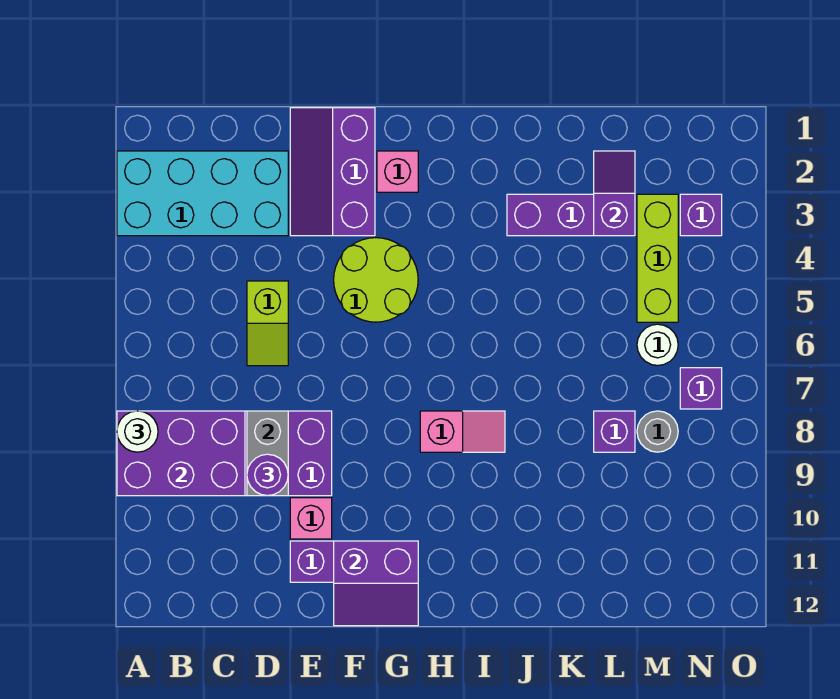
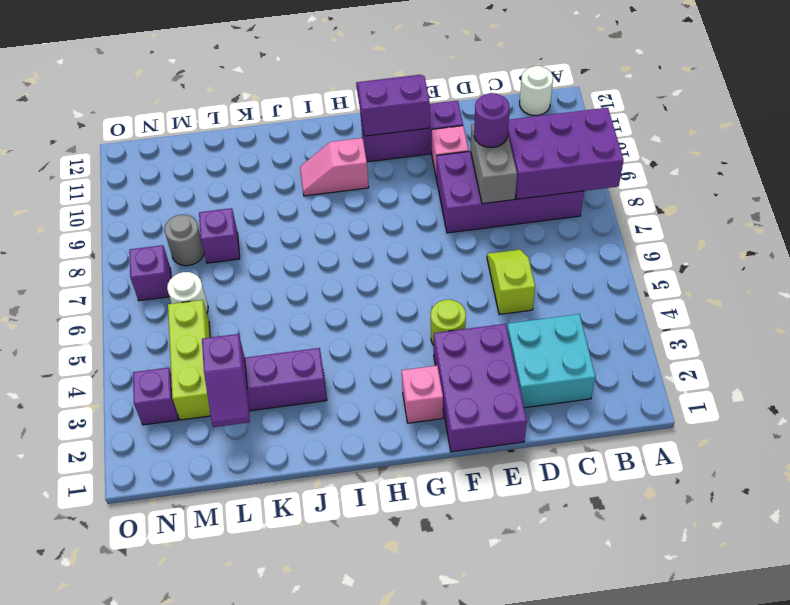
cyan brick A2:D3 level 1 -> cyan brick C2:D3 level 1
white round brick A8 level 3 -> white round brick B12 level 1
purple slope E1:F3 level 1 top F -> purple brick E1:F3 level 1
lime round brick F4:G5 level 1 -> lime round brick F4 level 1
pink slope H8:I8 level 1 top H -> pink slope H10:I10 level 1 top H

